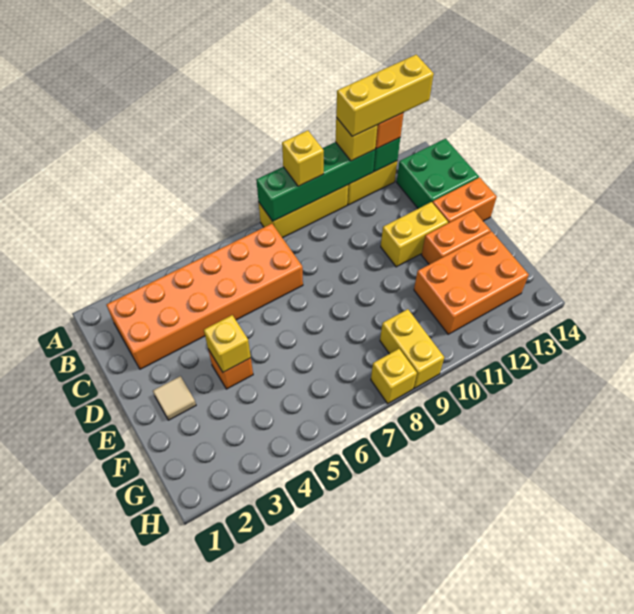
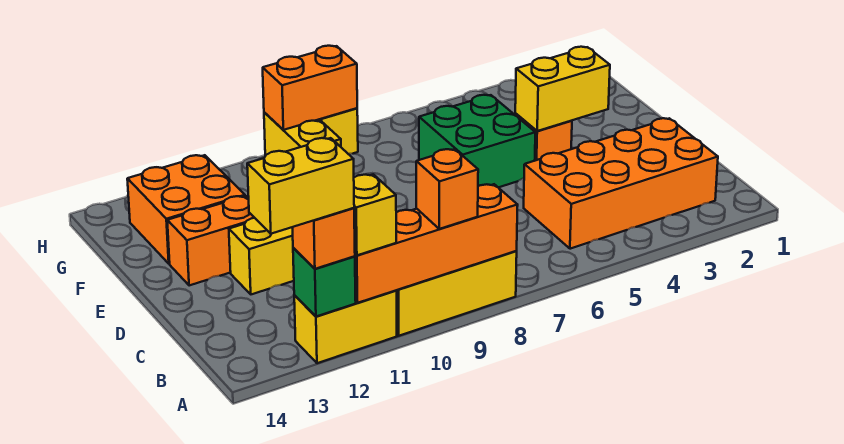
green brick A8:A11 level 2 -> orange brick A8:A11 level 2
yellow brick A9 level 3 -> orange brick A9 level 3
yellow brick A11:A13 level 4 -> yellow brick A12:A13 level 4
orange brick B2:C7 level 1 -> orange brick B2:C5 level 1
green brick B13:C14 level 1 -> green brick E5:F6 level 1
orange brick D13:D14 level 1 -> orange brick H8:H9 level 2
tan tile E2 level 1 -> none
yellow brick E4 level 2 -> yellow brick E3:E4 level 2
orange brick F11:G13 level 1 -> orange brick F12:G13 level 1

